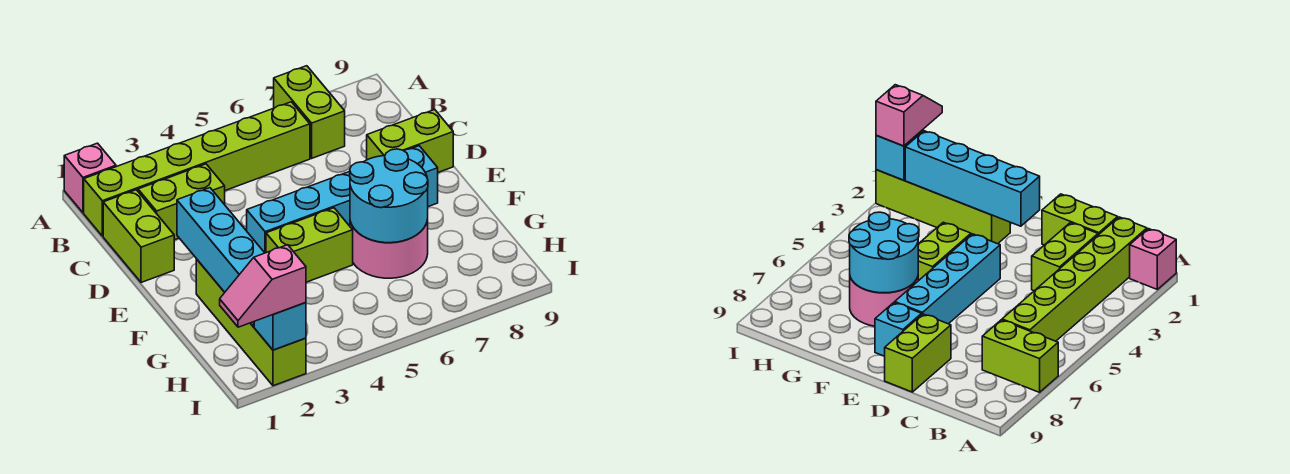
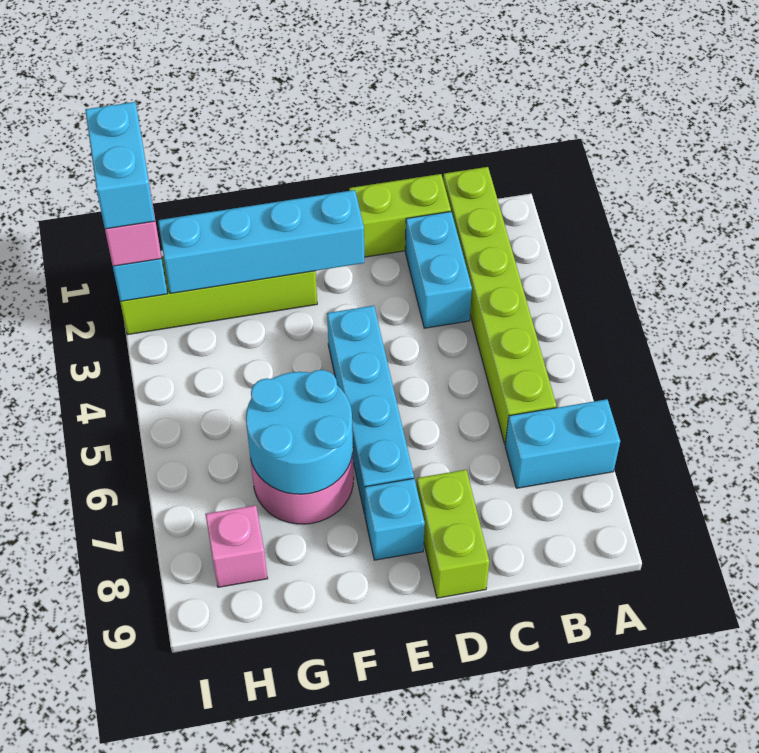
pink brick A1 level 1 -> pink brick H8 level 1
lime brick A7:B7 level 1 -> cyan brick A7:B7 level 1
lime brick C2:C3 level 1 -> cyan brick C2:C3 level 1
lime brick F4:F5 level 1 -> none
none -> cyan brick I1:I2 level 4

